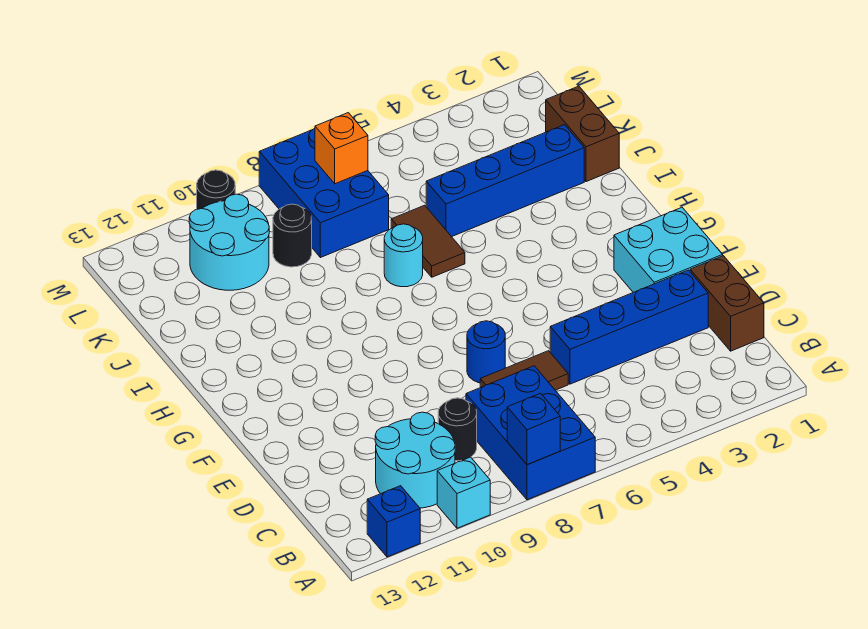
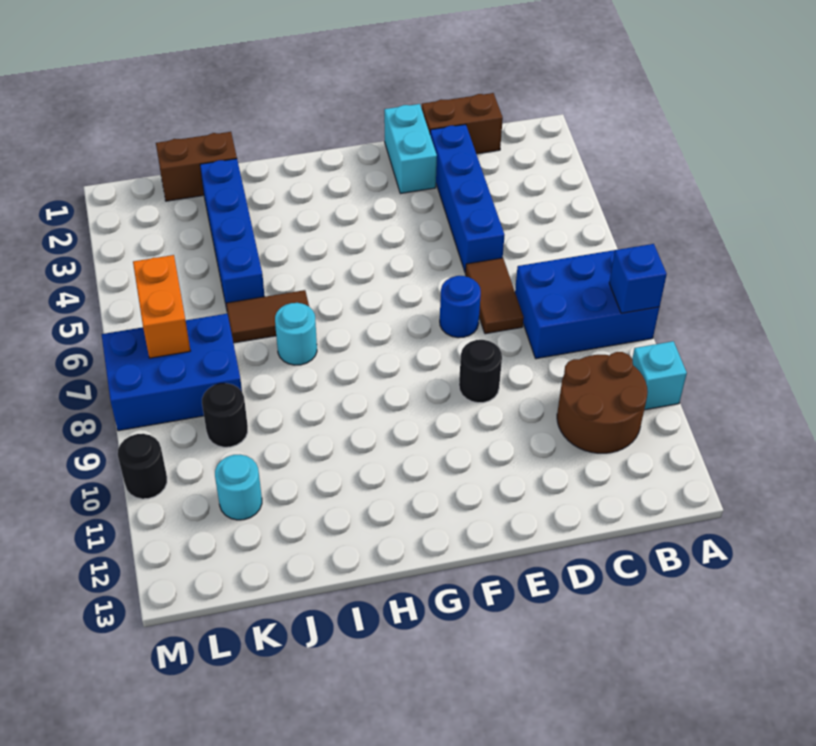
blue brick A12 level 1 -> none
cyan round brick B10:C11 level 1 -> brown round brick B10:C11 level 1
black round brick C9 level 1 -> black round brick E9 level 1
cyan brick E1:F2 level 1 -> cyan brick E1:E2 level 1
cyan round brick K10:L11 level 1 -> cyan round brick K11 level 1
orange brick L7 level 2 -> orange brick L6:L7 level 2

